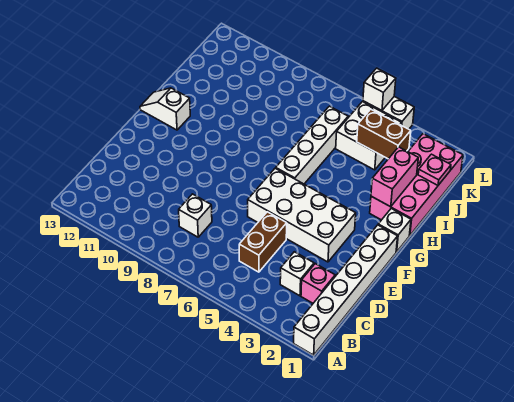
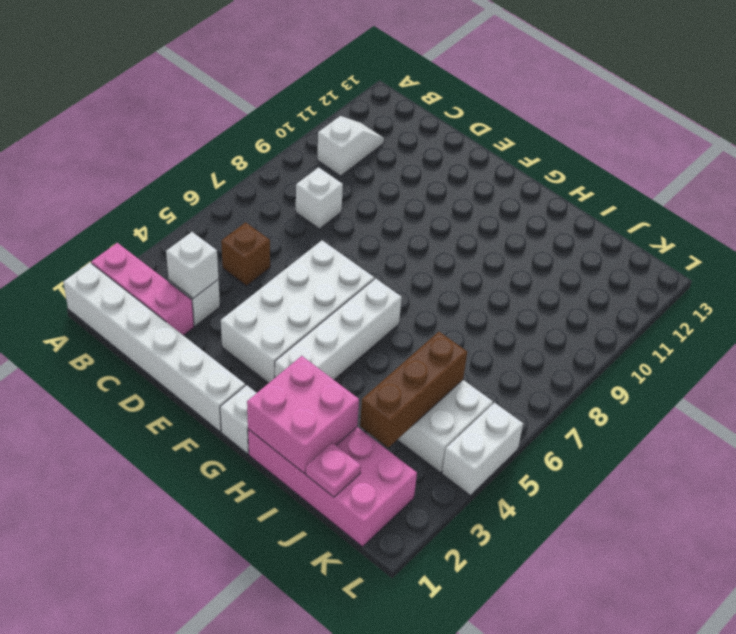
pink brick C2 level 1 -> pink brick A2:C2 level 1
brown brick C5:D5 level 1 -> brown brick C5 level 1
white brick G6:J6 level 1 -> white brick G3:G6 level 1
white slope G12:G13 level 1 top 12 -> white slope B10:B11 level 1 top 10
pink brick H2:I2 level 2 -> pink brick H1:I2 level 2
brown brick J3:J4 level 2 -> brown brick J3:J5 level 2
white brick L5 level 2 -> white brick C3 level 2

